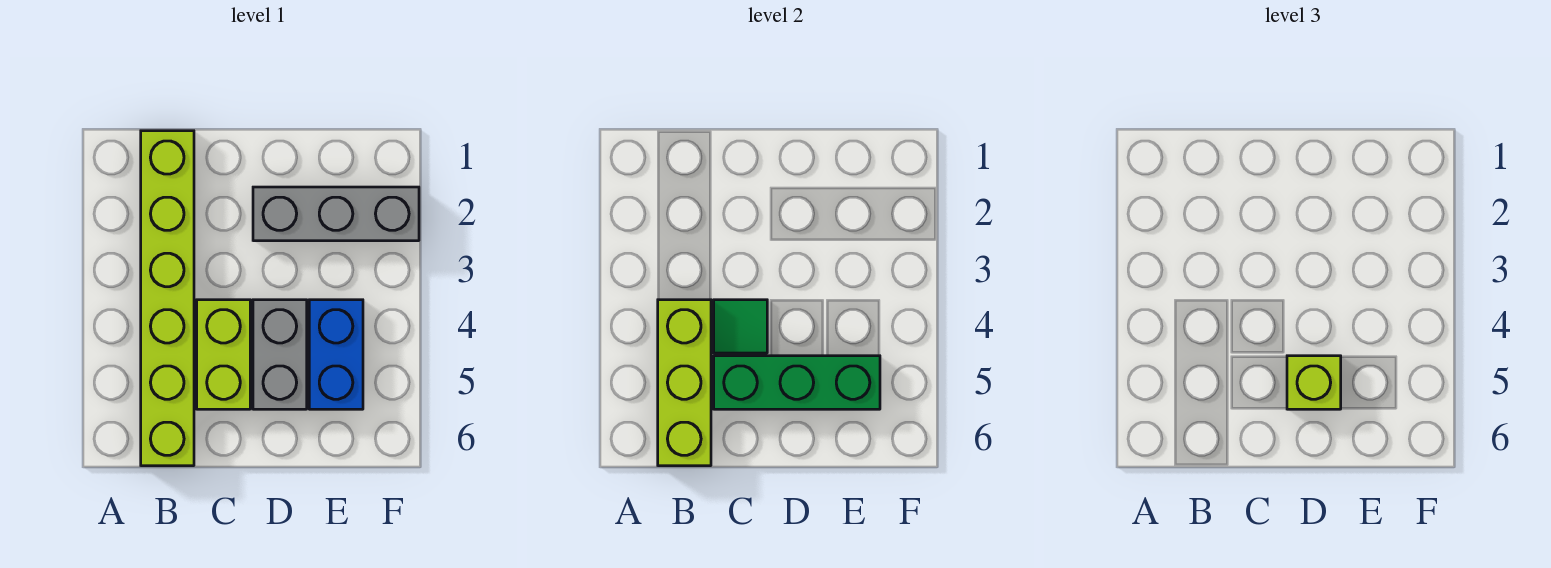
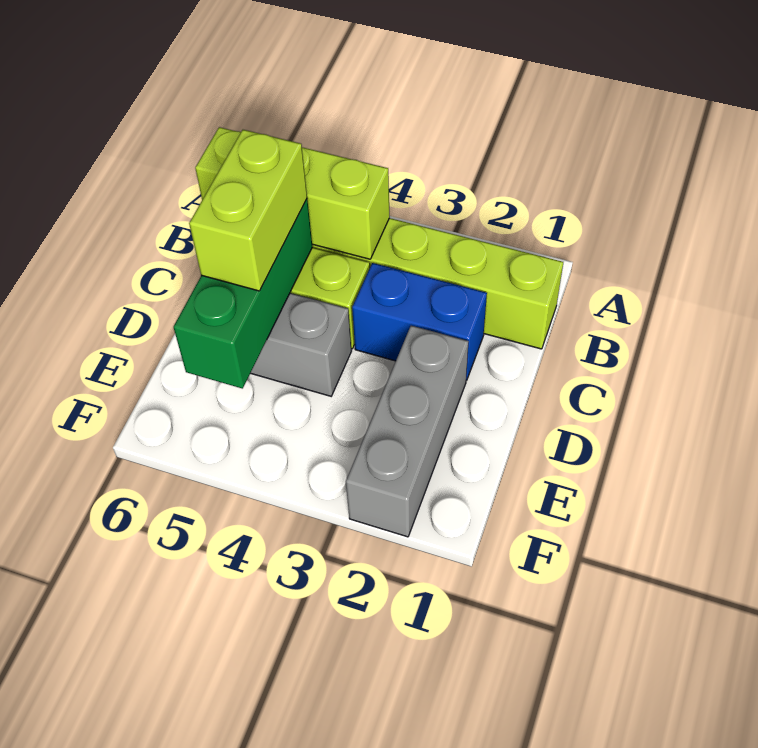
green tile C4 level 2 -> none
lime brick D5 level 3 -> lime brick C5:D5 level 3
blue brick E4:E5 level 1 -> blue brick C2:C3 level 1

